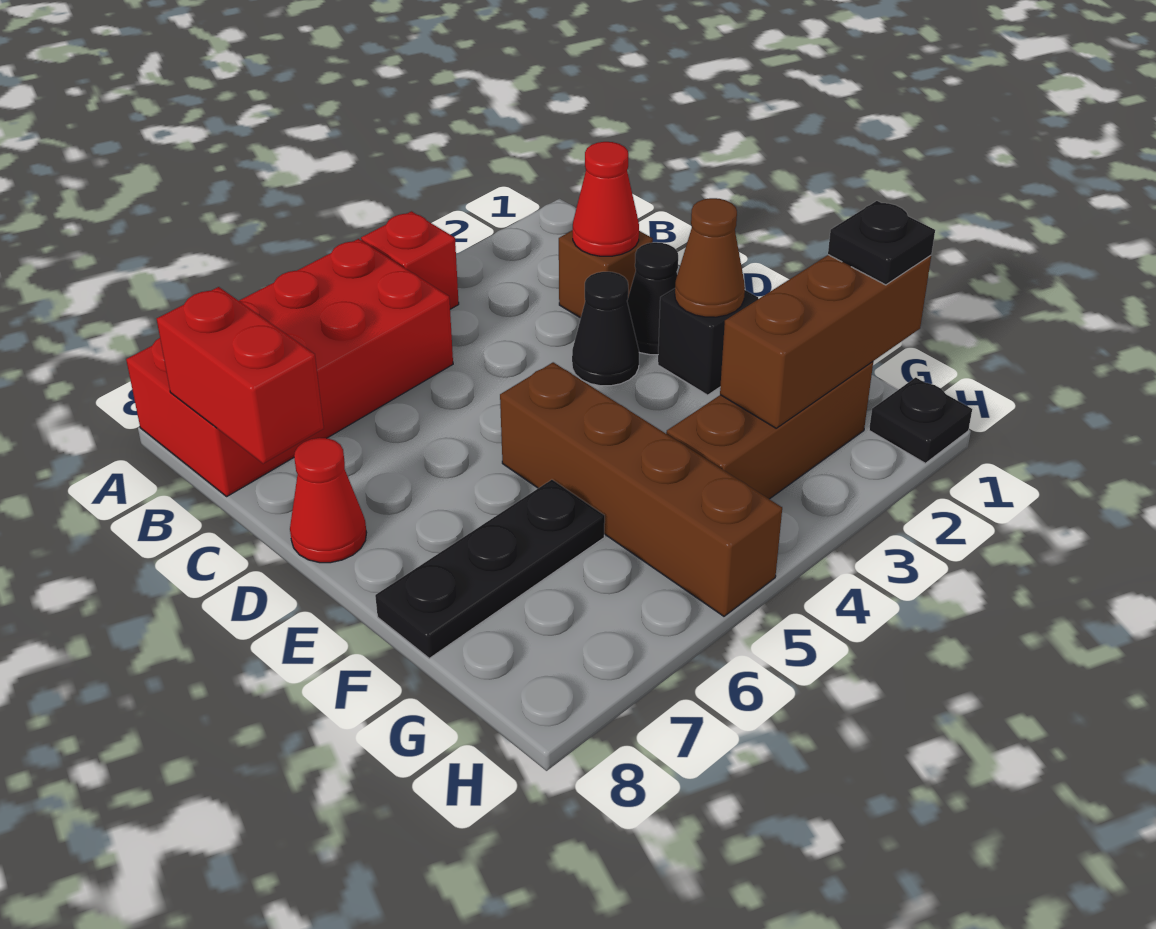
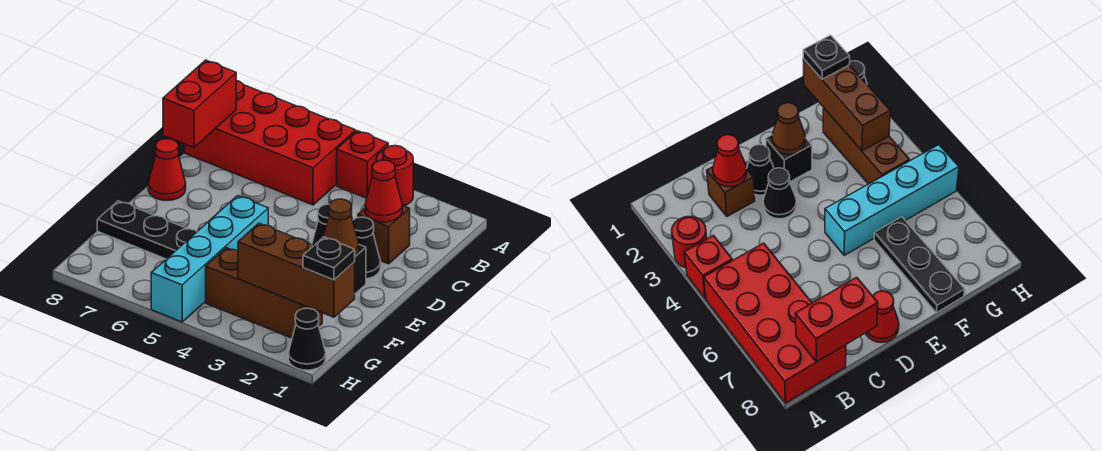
none -> red round brick A3 level 1
brown brick E5:H5 level 1 -> cyan brick E5:H5 level 1
black plate H1 level 1 -> black cone H1 level 1

